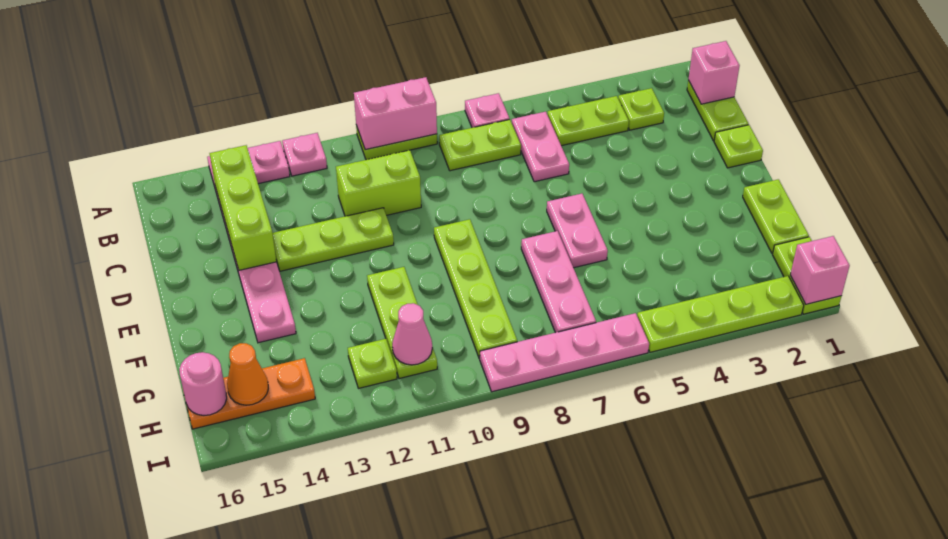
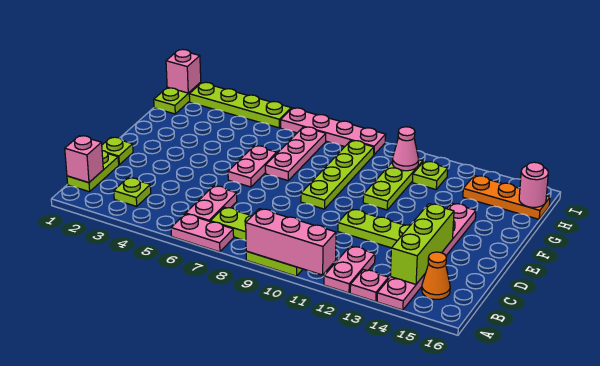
pink plate A7 level 1 -> pink plate A6:A7 level 1
pink brick A9:A10 level 2 -> pink brick A9:A11 level 2
pink plate A12 level 1 -> pink plate A12:B12 level 1
lime plate B4:B5 level 1 -> none
lime brick C10:C11 level 1 -> none
lime plate F1:G1 level 1 -> none
orange cone H15 level 2 -> orange cone B15 level 1

